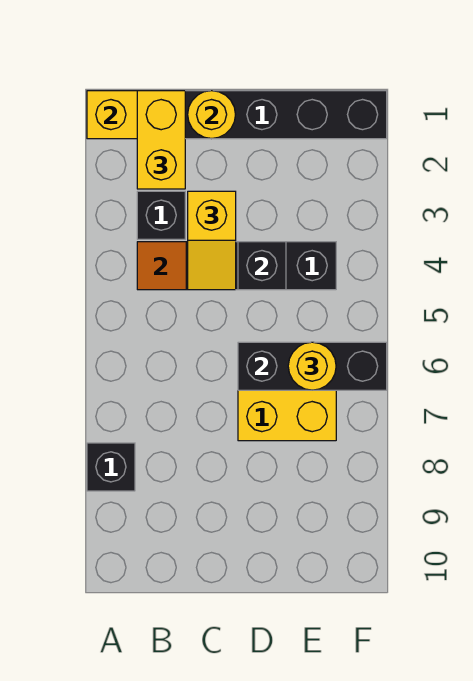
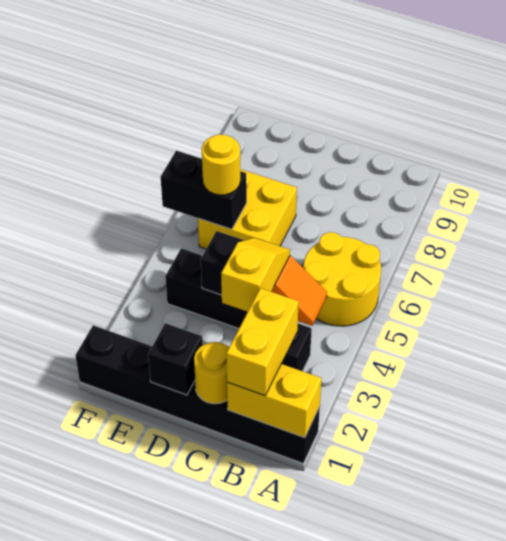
none -> yellow round brick A5:B6 level 1
black brick A8 level 1 -> black brick D1 level 2
black brick D6:F6 level 2 -> black brick E6:F6 level 2

